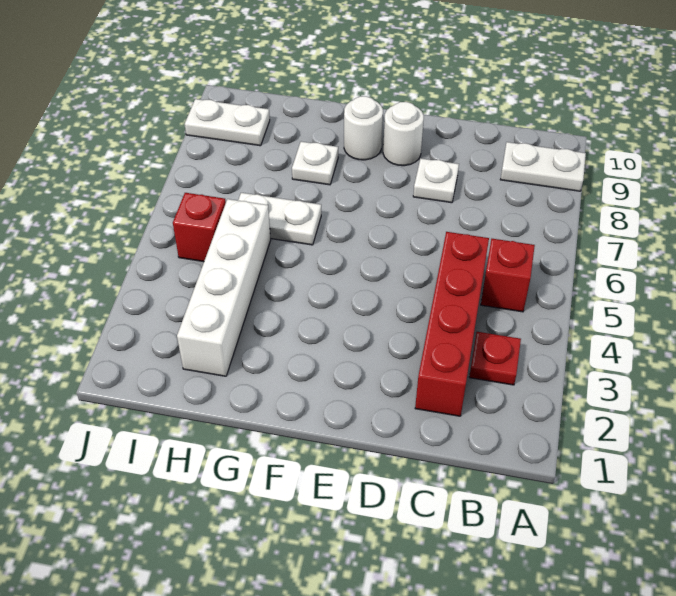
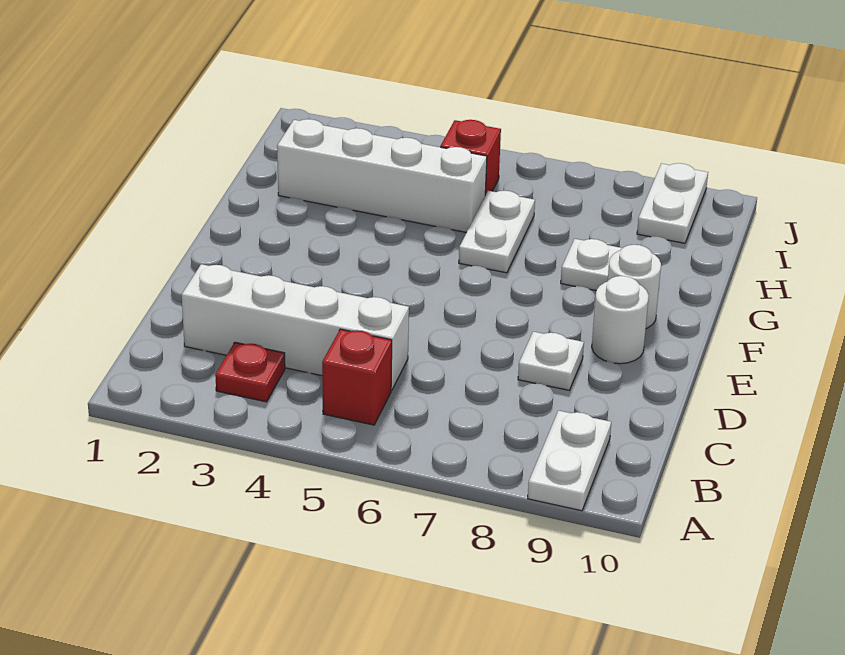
red brick C2:C5 level 1 -> white brick C2:C5 level 1

